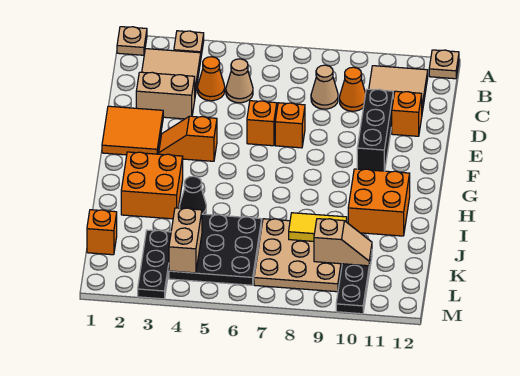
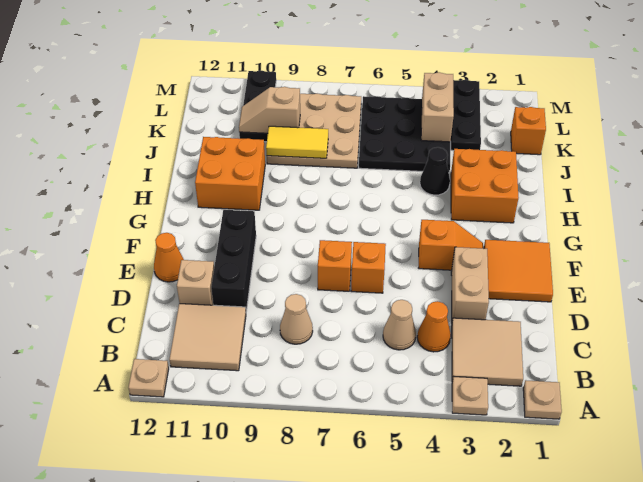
orange cone C9 level 1 -> orange cone E12 level 1
tan brick D2:D3 level 1 -> tan brick D3:E3 level 1
orange brick D11 level 1 -> tan brick D11 level 1

